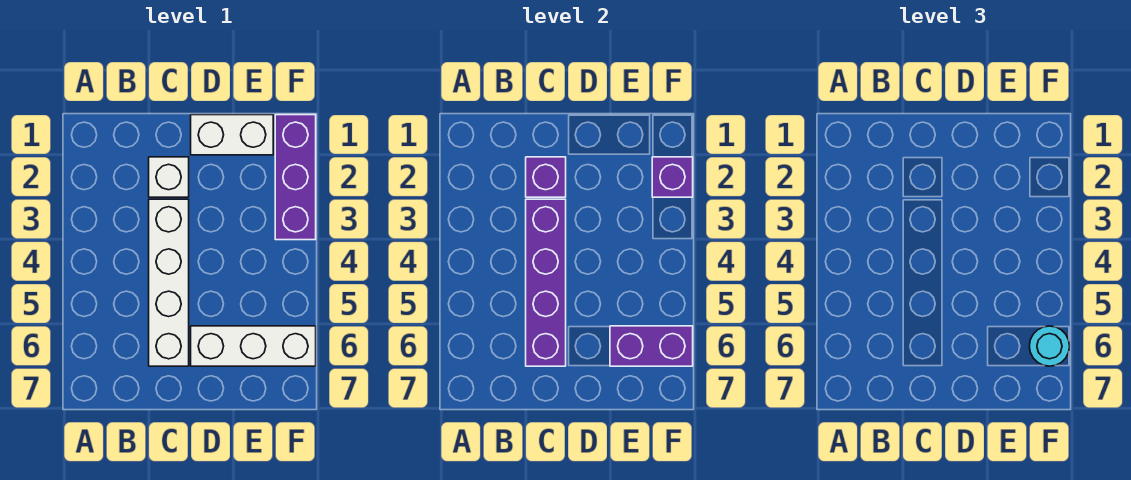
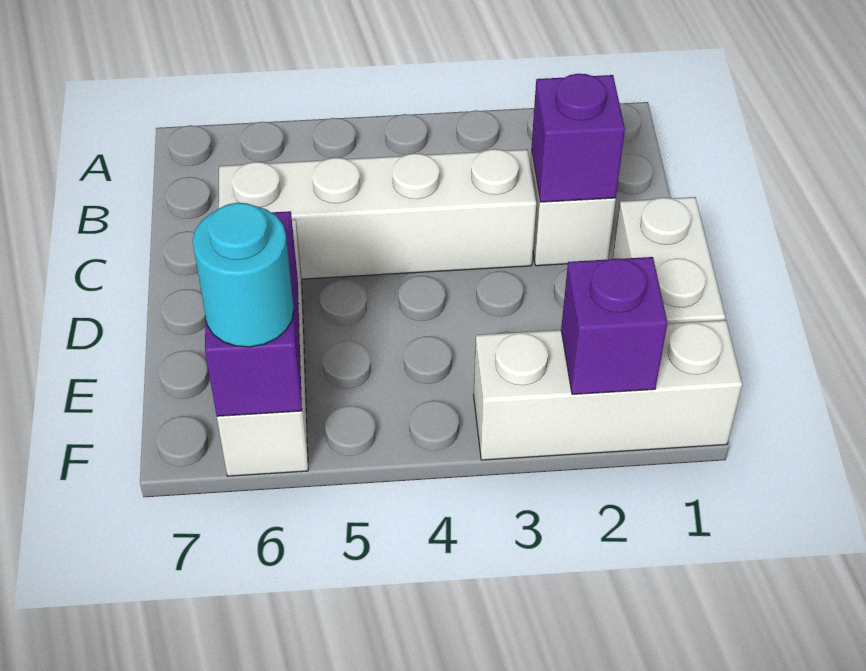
purple brick C3:C6 level 2 -> none
purple brick F1:F3 level 1 -> white brick F1:F3 level 1

